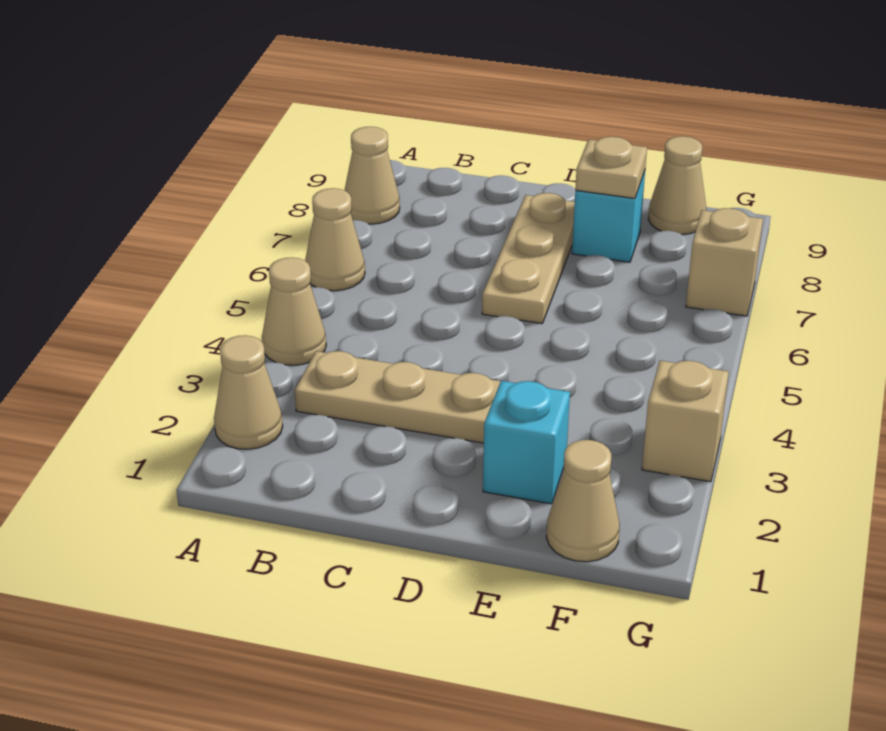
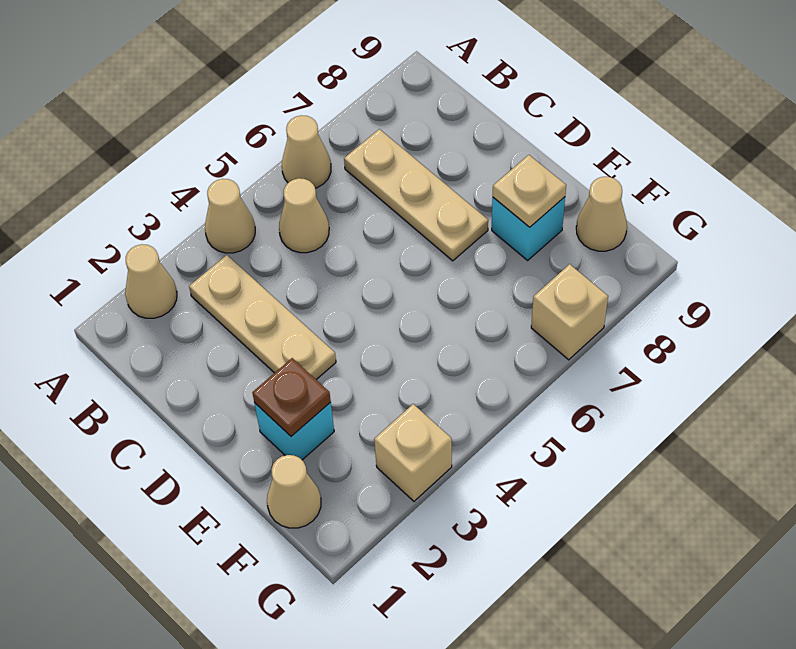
tan cone A8 level 1 -> tan cone B5 level 1
tan plate D6:D8 level 1 -> tan plate B7:D7 level 1
none -> brown plate E2 level 2

